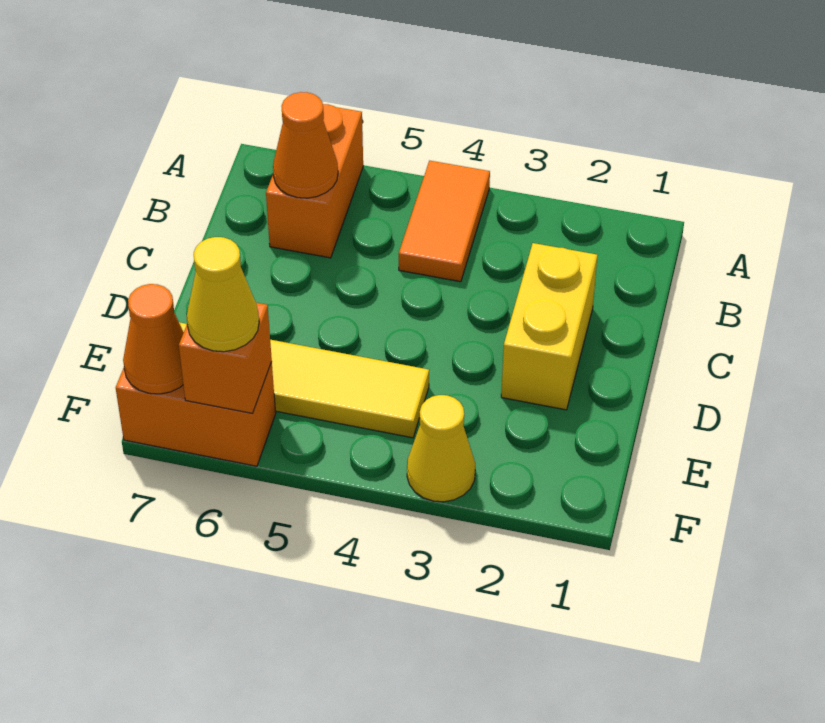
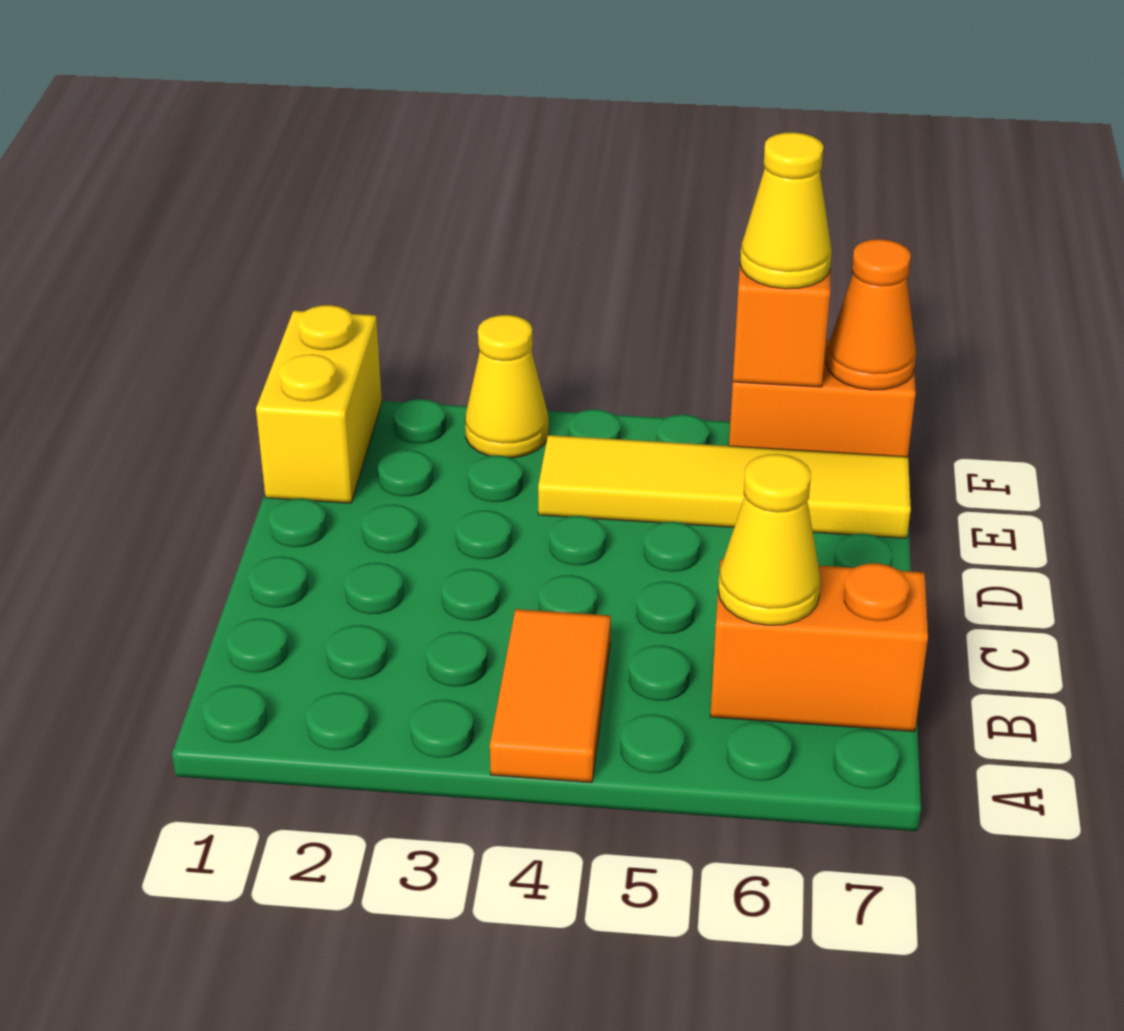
orange brick A6:B6 level 1 -> orange brick B6:B7 level 1
orange cone B6 level 2 -> yellow cone B6 level 2
yellow brick C2:D2 level 1 -> yellow brick E1:F1 level 1

